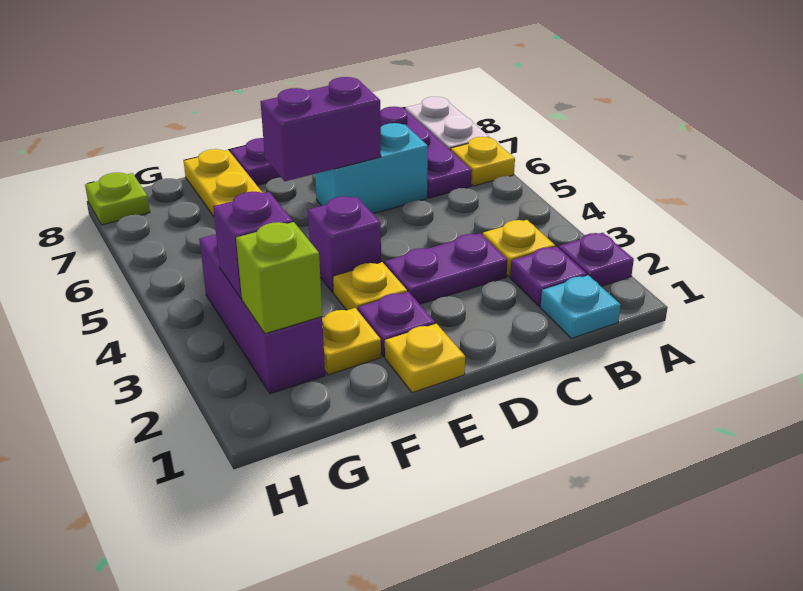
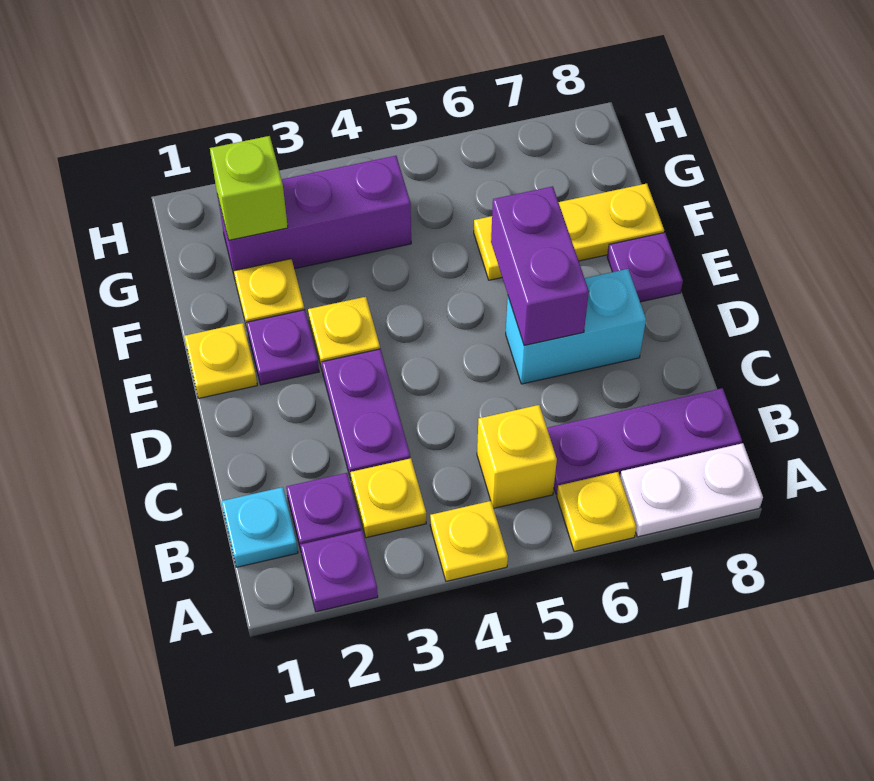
none -> yellow plate A4 level 1
none -> yellow brick B5 level 1
cyan brick C6:D6 level 1 -> cyan brick D6:D7 level 1
purple brick E4 level 1 -> none
purple brick G3 level 2 -> none
lime plate H8 level 1 -> none

